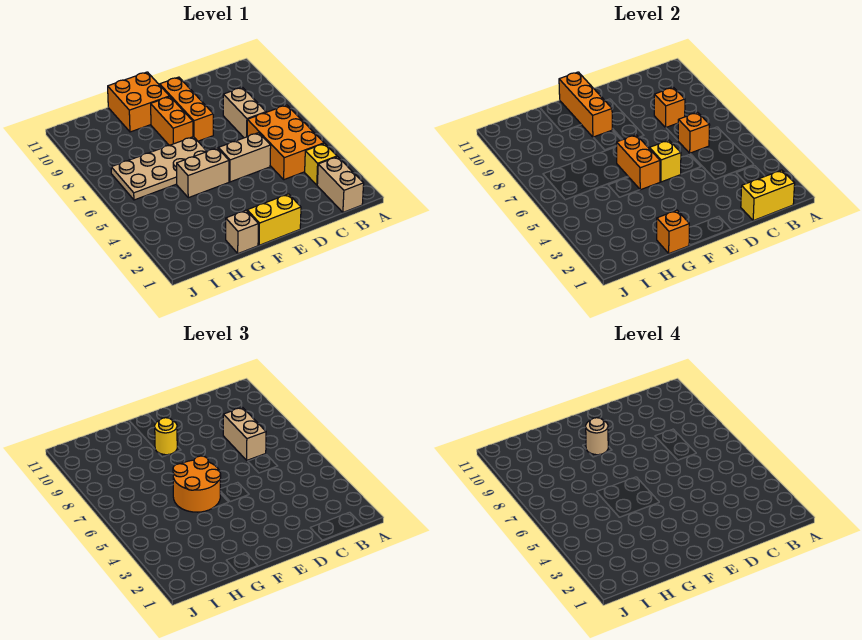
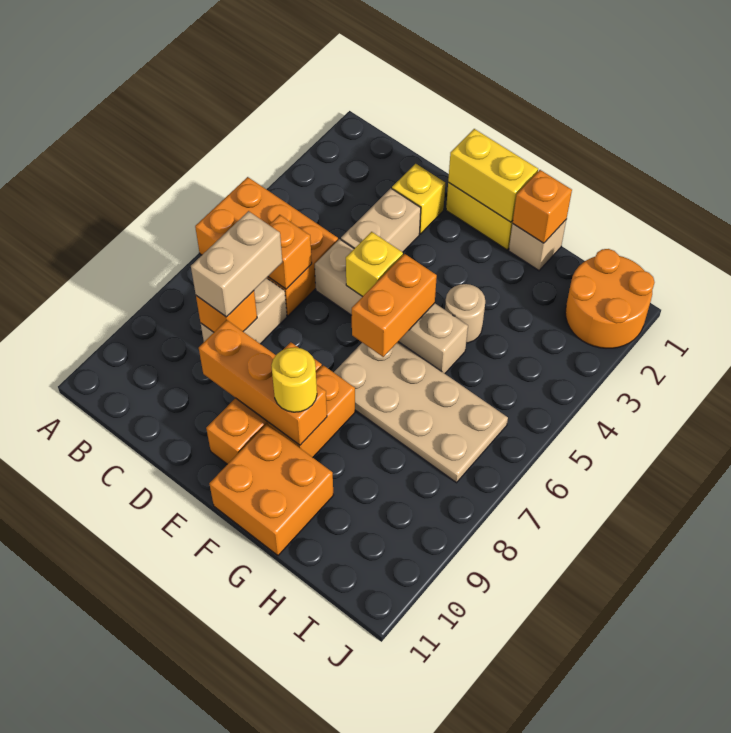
tan brick B1:B2 level 1 -> tan brick D3:D4 level 1
yellow brick B1:C1 level 2 -> yellow brick E1:F1 level 2
yellow brick B3 level 1 -> yellow brick D2 level 1
orange brick B4:C6 level 1 -> orange brick A5:C6 level 1
orange round brick F5:G6 level 3 -> orange round brick I1:J2 level 1
orange brick F9:F11 level 2 -> orange brick D9:F9 level 2
tan round brick F9 level 4 -> tan round brick G4 level 1

